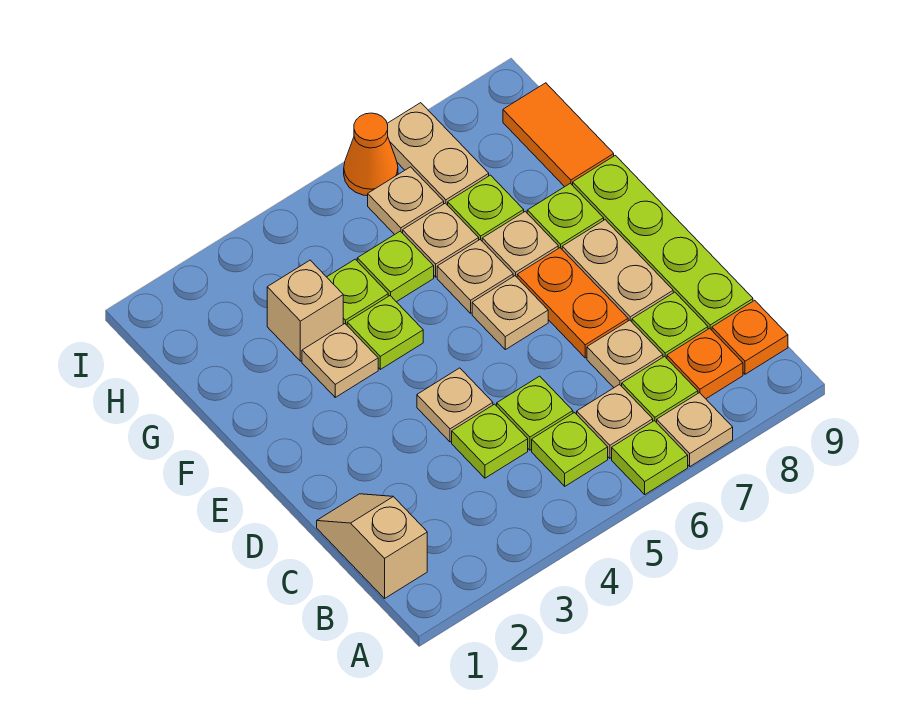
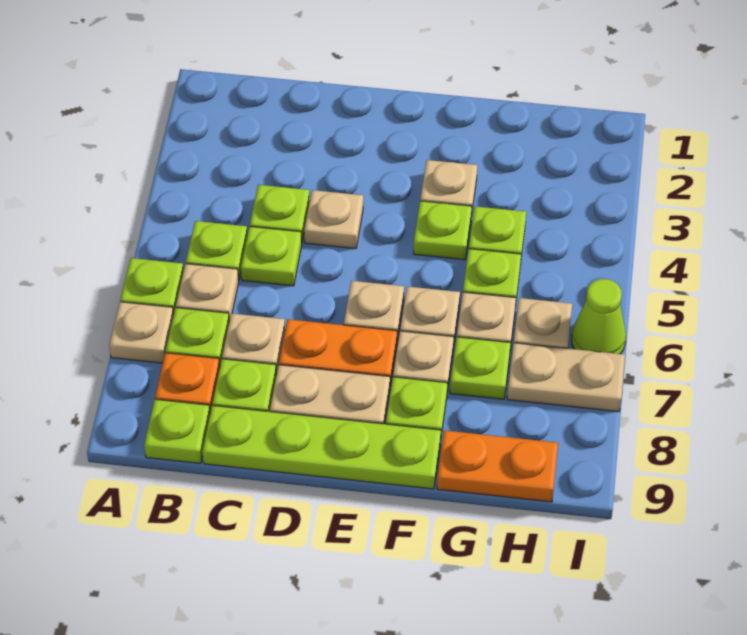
tan slope B1:C1 level 1 top B -> none
orange plate B9 level 1 -> lime plate B9 level 1
tan brick G3 level 1 -> none
orange tile G9:H9 level 1 -> orange plate G9:H9 level 1
orange cone I6 level 1 -> lime cone I6 level 1

